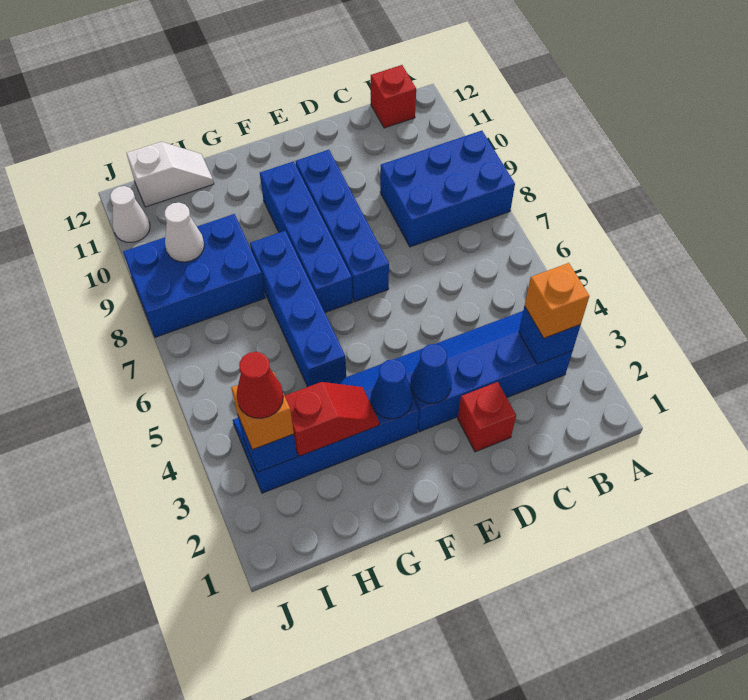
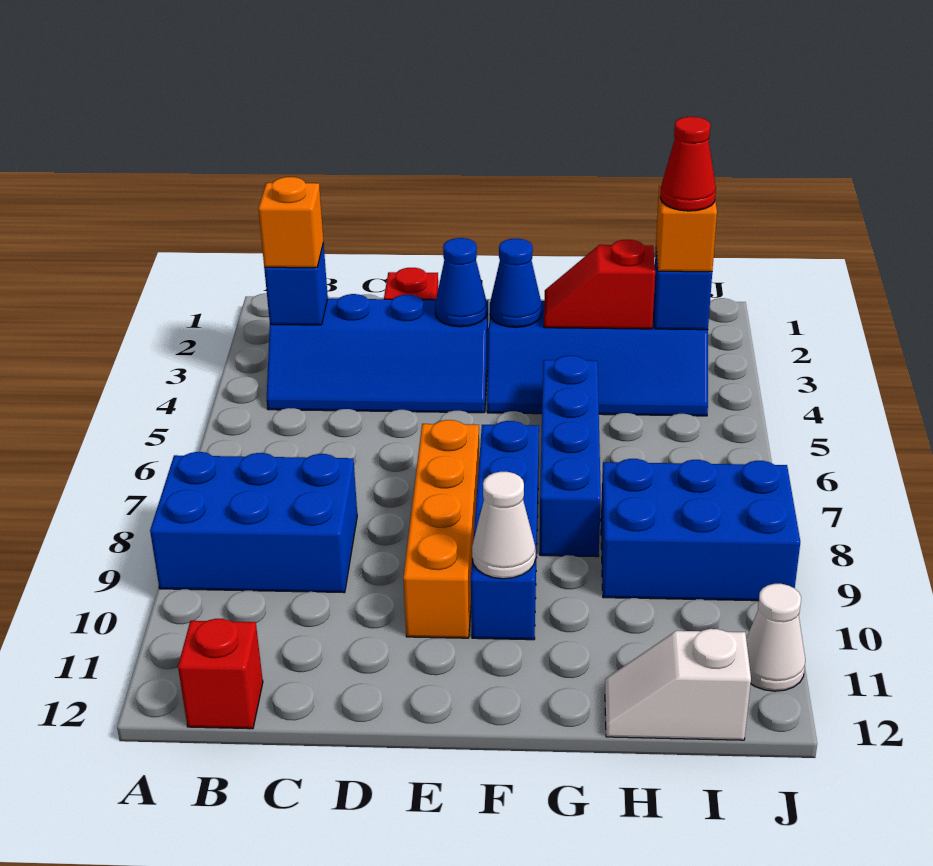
blue brick E7:E10 level 1 -> orange brick E7:E10 level 1
white cone I9 level 2 -> white cone F10 level 2

